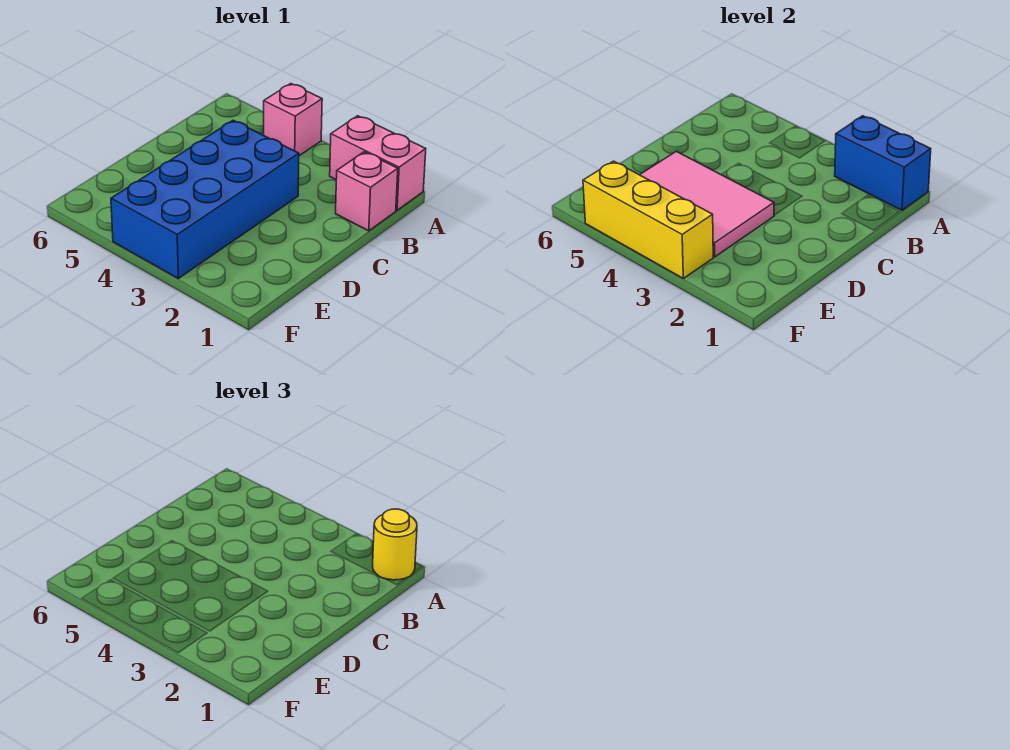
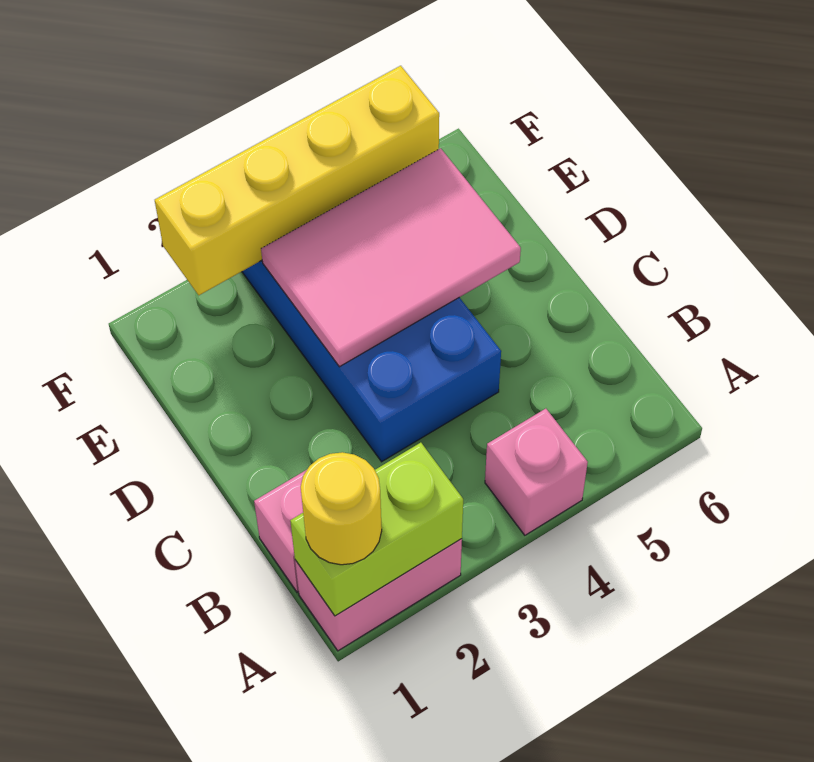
blue brick A1:A2 level 2 -> lime brick A1:A2 level 2
yellow brick F3:F5 level 2 -> yellow brick F2:F5 level 2

